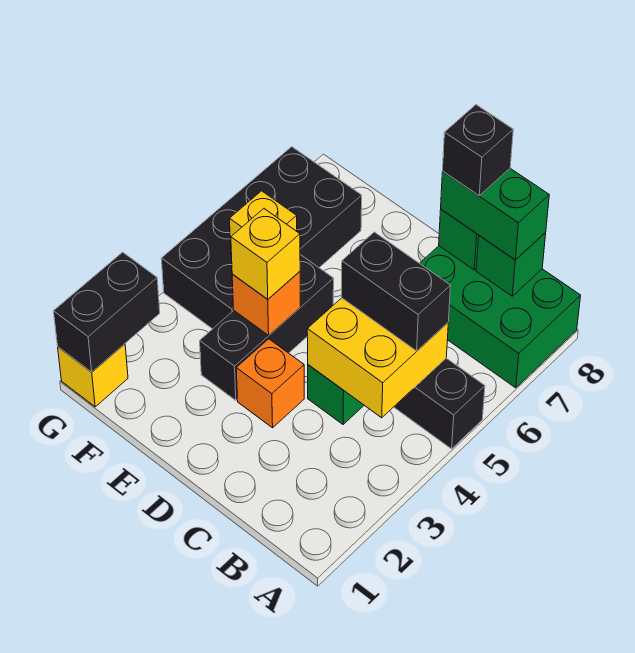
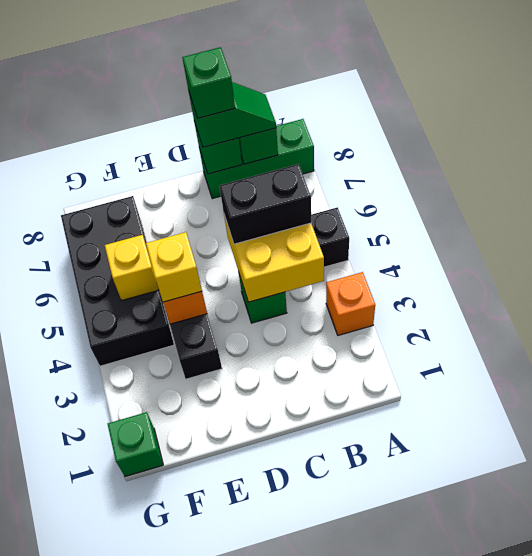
green brick A7:C8 level 1 -> green brick A8:C8 level 1
green brick B8:C8 level 3 -> green slope B8:C8 level 3 top C
black brick C8 level 4 -> green brick C8 level 4
orange brick D3 level 1 -> orange brick A3 level 1
yellow brick G1 level 1 -> green brick G1 level 1
black brick G1:G2 level 2 -> none

